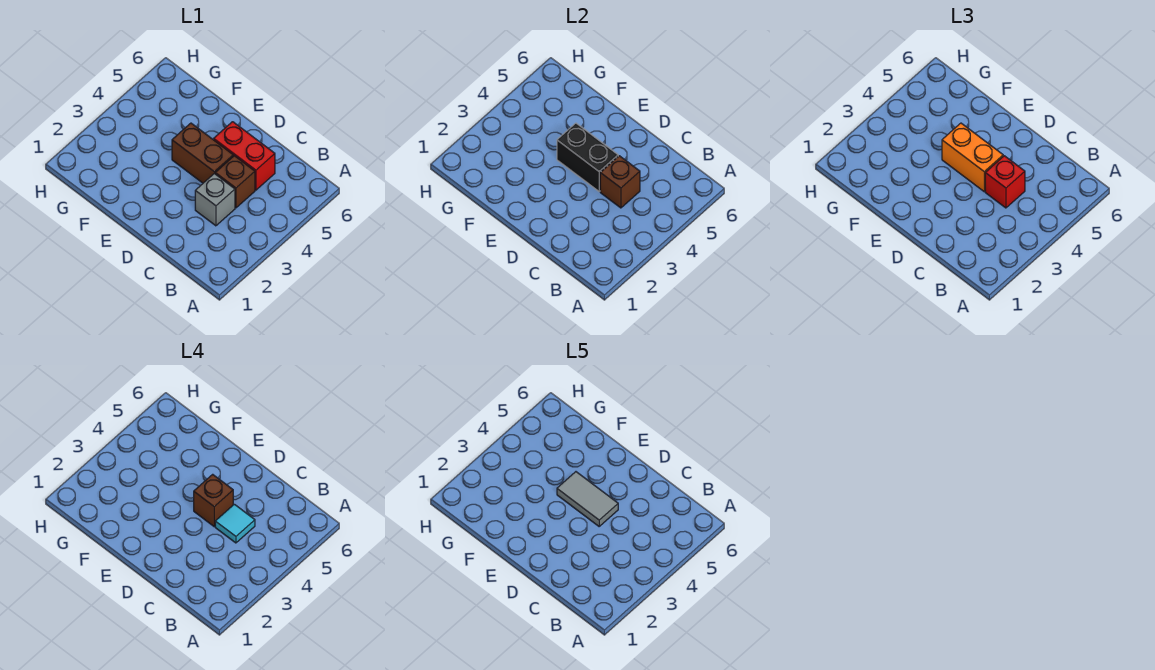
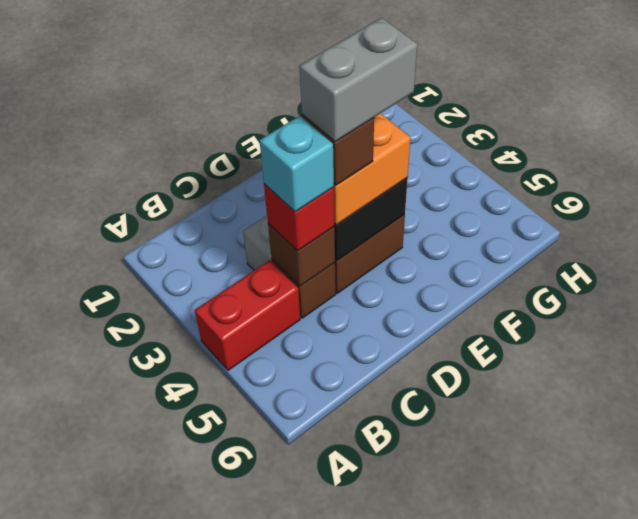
cyan tile C4 level 4 -> cyan brick C4 level 4
red brick C5:D5 level 1 -> red brick A4:B4 level 1
grey tile D4:E4 level 5 -> grey brick D4:E4 level 5

